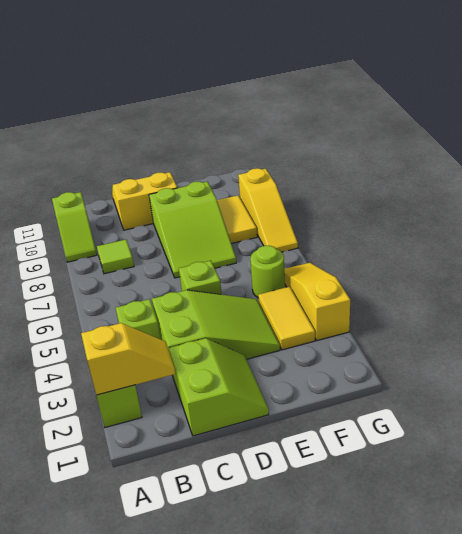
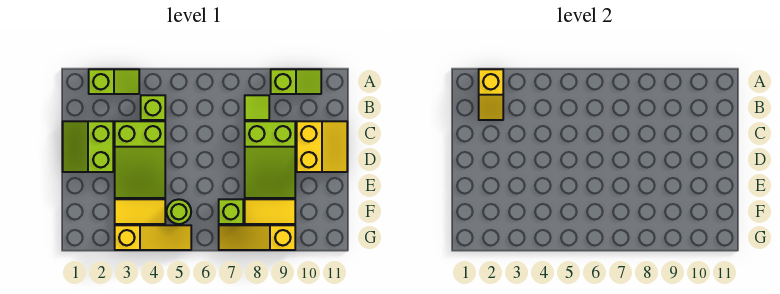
lime slope A9:A10 level 1 top 10 -> lime slope A9:A10 level 1 top 9
lime slope C1:D2 level 1 top C -> lime slope C1:D2 level 1 top 2
lime brick D5 level 1 -> lime brick F7 level 1
lime slope D7:E9 level 1 top 9 -> lime slope C8:E9 level 1 top C

